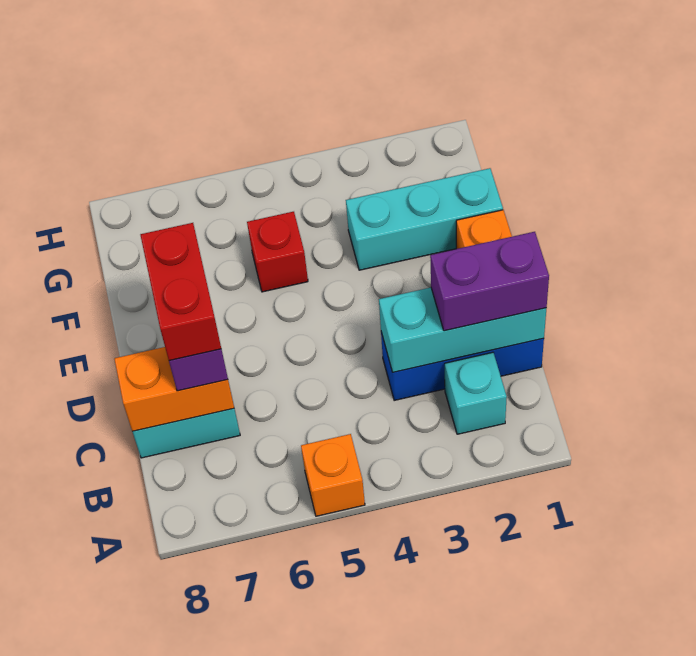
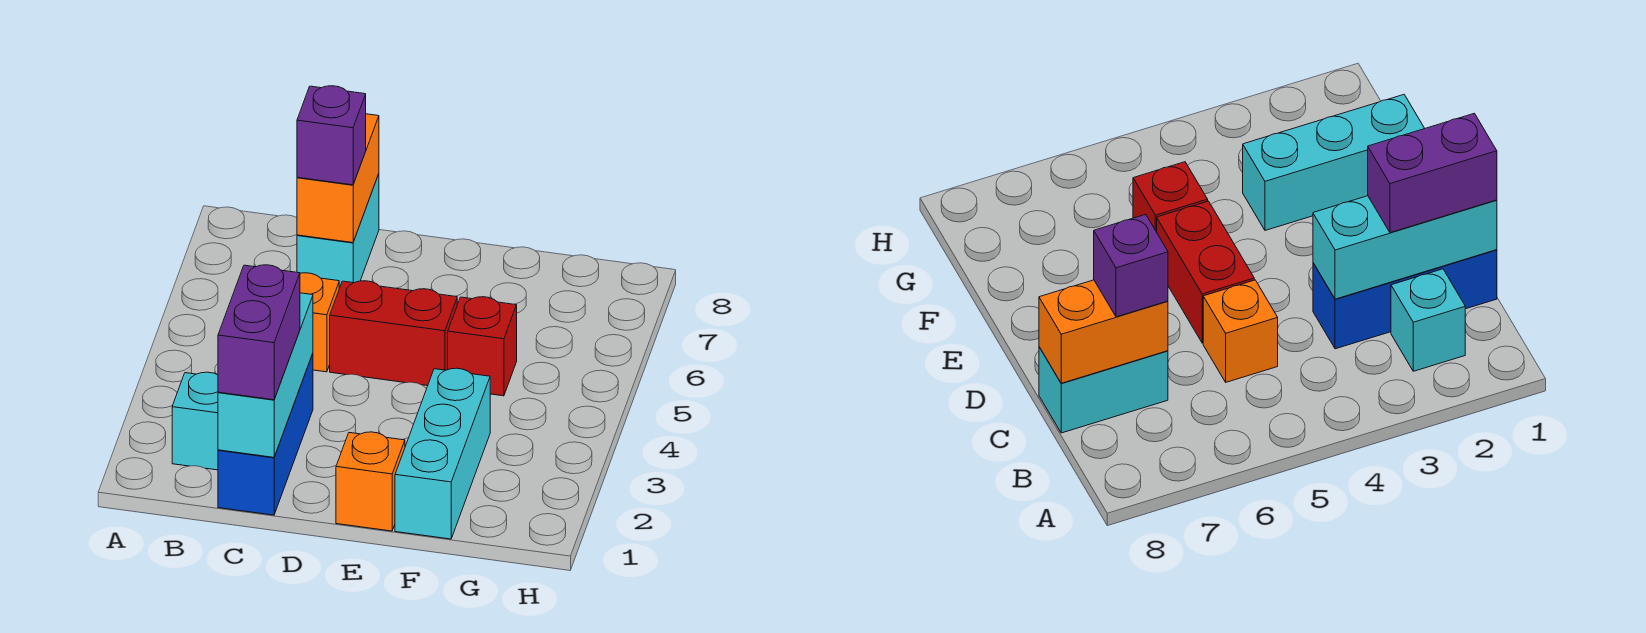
orange brick A5 level 1 -> orange brick C5 level 1
red brick C7:D7 level 4 -> red brick D5:E5 level 1

